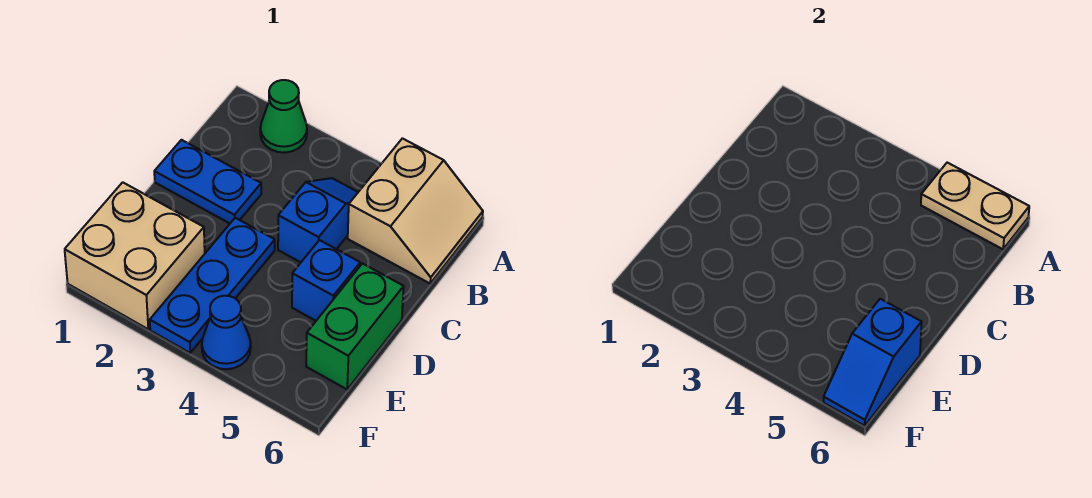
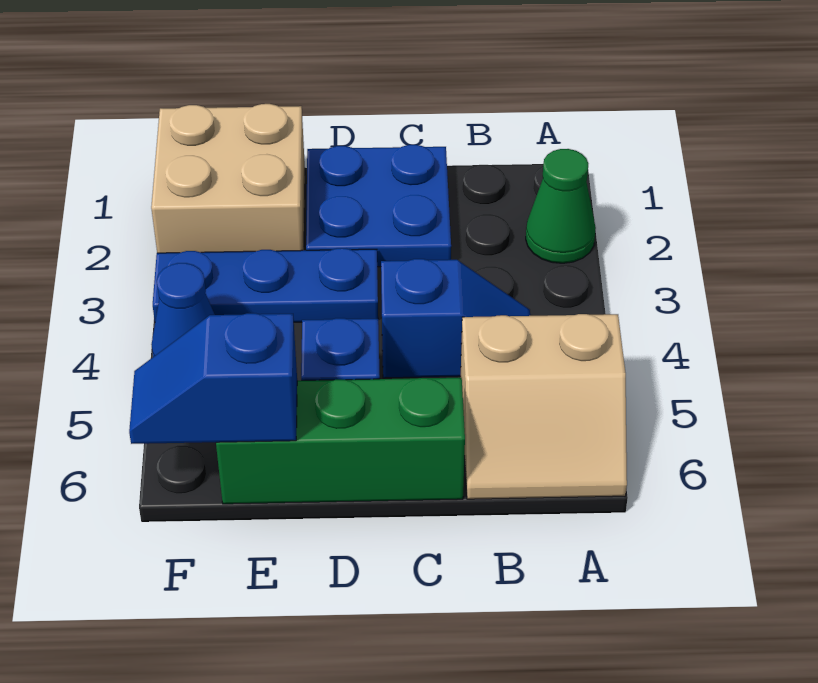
tan plate A5:A6 level 2 -> none
blue plate C1:C2 level 1 -> blue plate C1:D2 level 1
green brick D6:E6 level 1 -> green brick C6:E6 level 1

